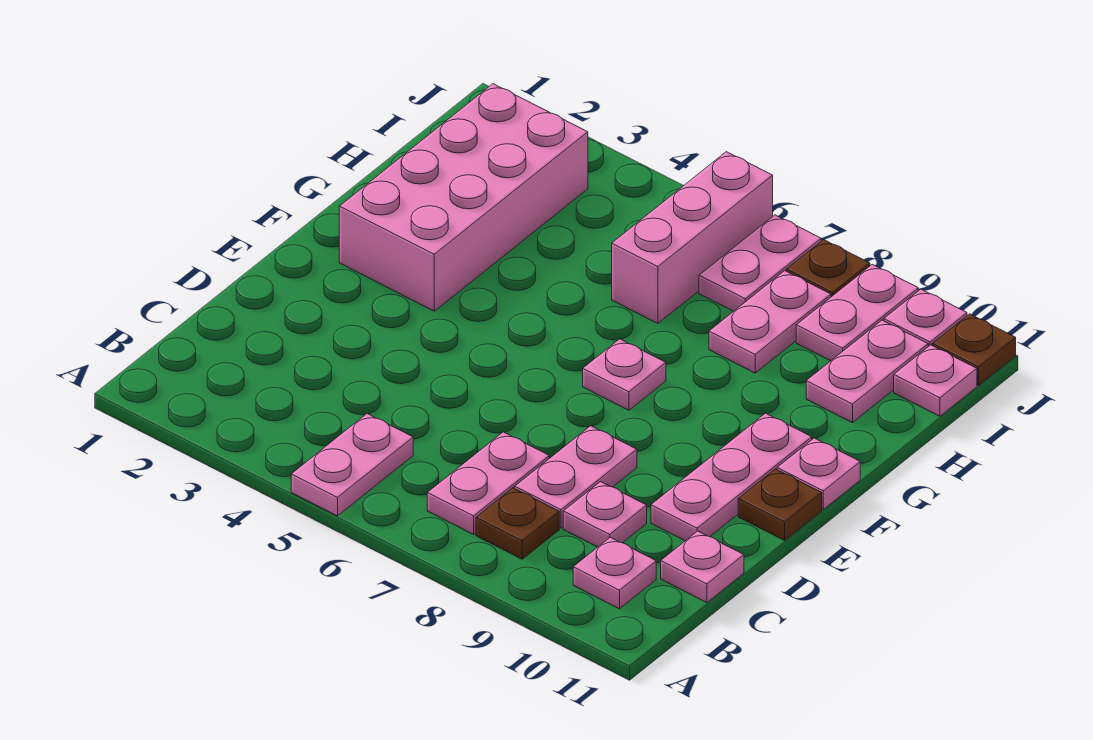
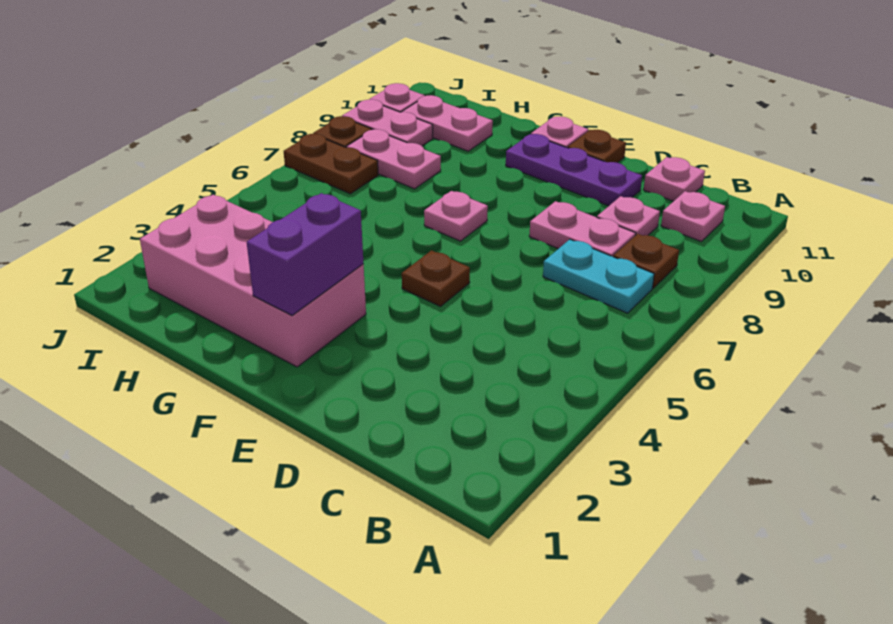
pink plate A5:B5 level 1 -> none
pink plate B7:C7 level 1 -> cyan plate B7:C7 level 1
pink plate D10:F10 level 1 -> purple plate D10:F10 level 1
none -> purple brick F2:F3 level 2
pink brick H6:J6 level 1 -> none
pink plate I7:J7 level 1 -> brown plate I7:J7 level 1
pink plate I11 level 1 -> none
brown plate J11 level 1 -> brown plate E5 level 1

